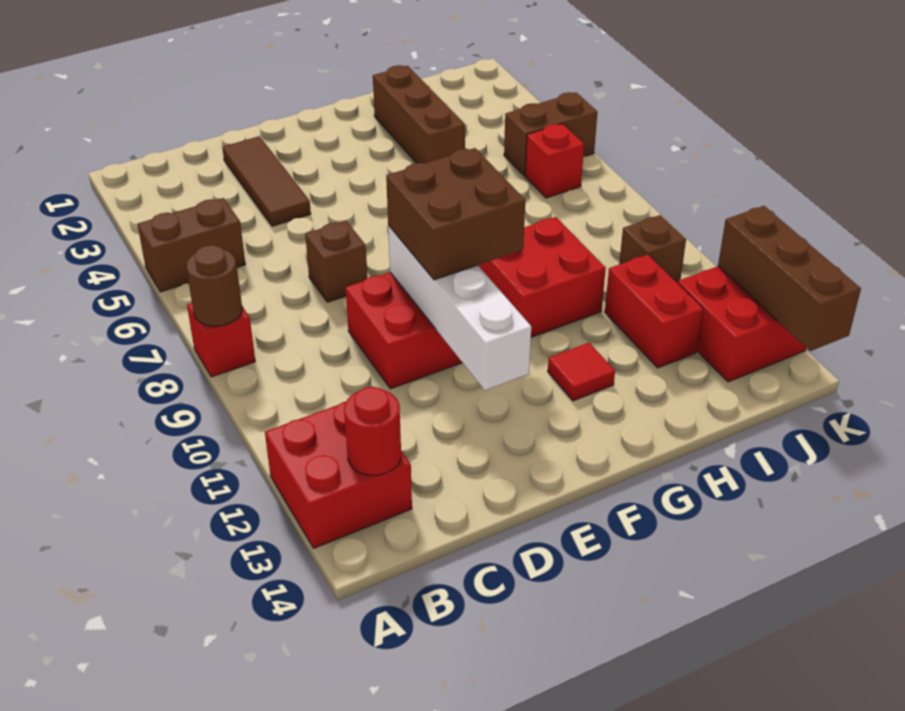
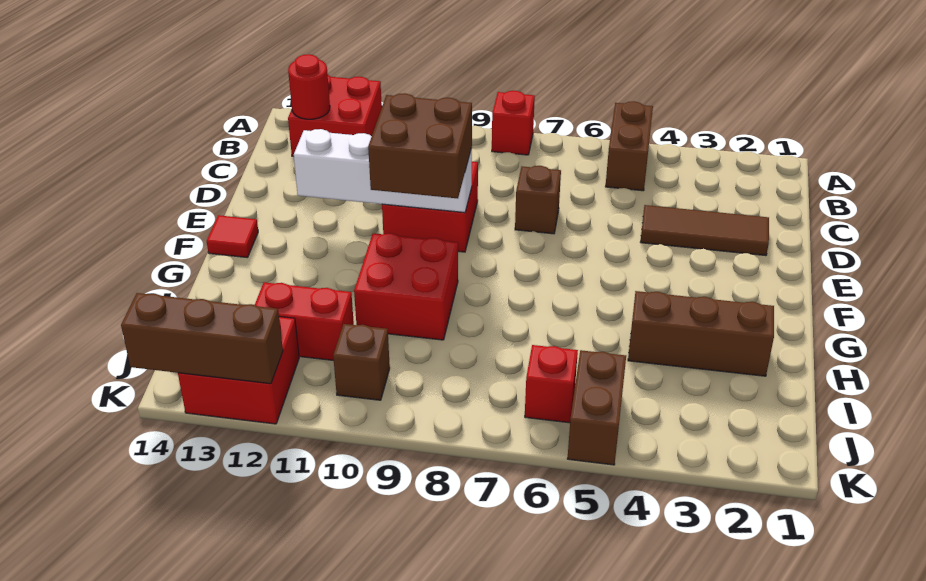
brown round brick A8 level 2 -> none
red tile G12 level 1 -> red tile F14 level 1

